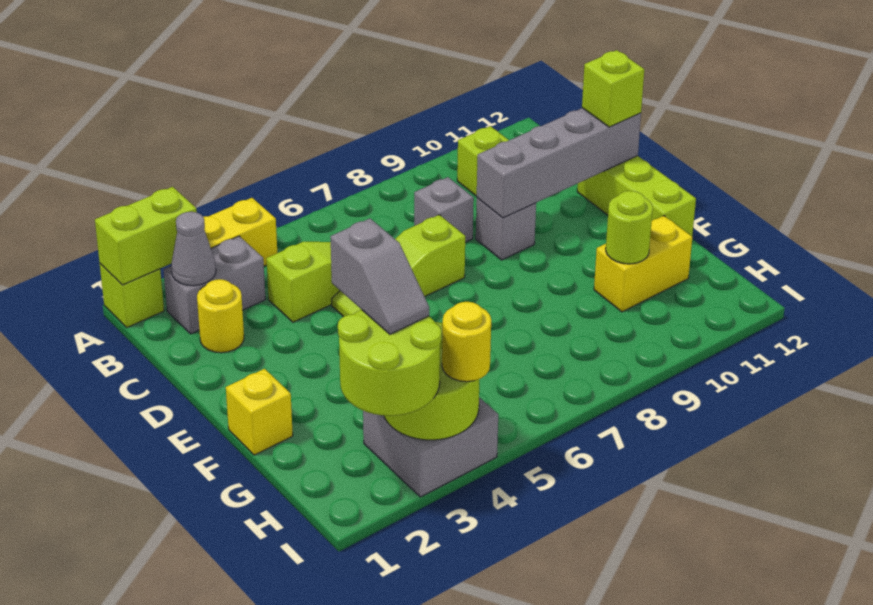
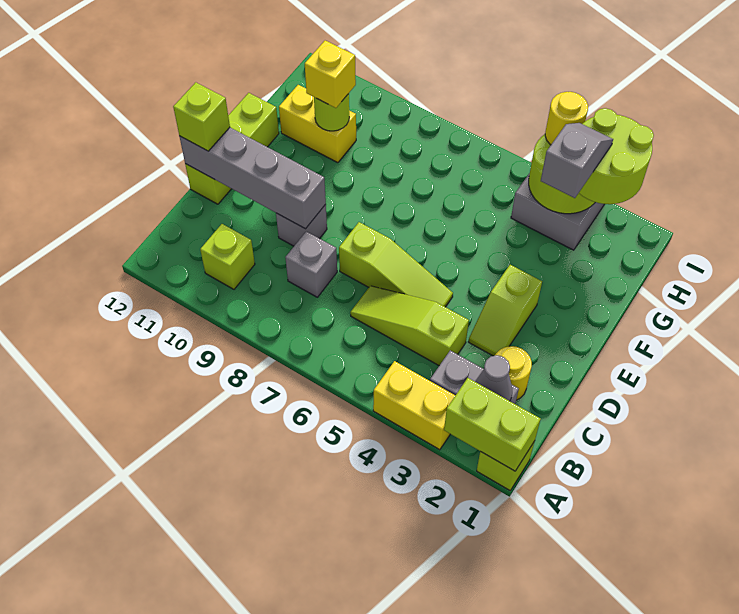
none -> lime slope D3:E3 level 1 top E
yellow brick F1 level 1 -> yellow brick G10 level 3

